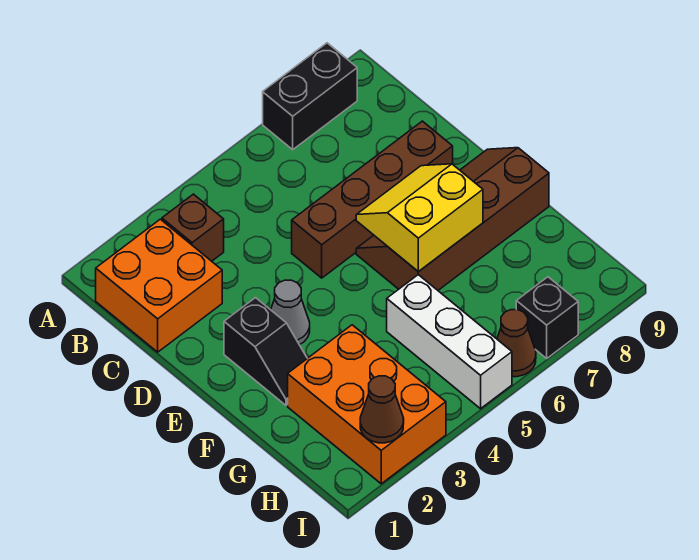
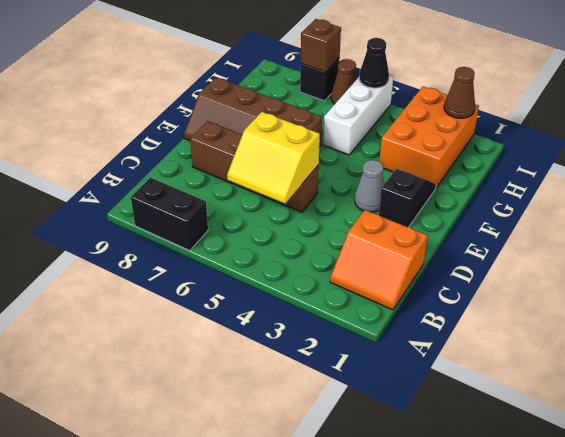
orange brick B1:C2 level 1 -> orange slope B1:C2 level 1 top C
brown brick B3 level 1 -> brown brick I7 level 2
yellow slope E6:F7 level 2 top F -> yellow slope C5:D6 level 2 top D
none -> black cone I5 level 2

